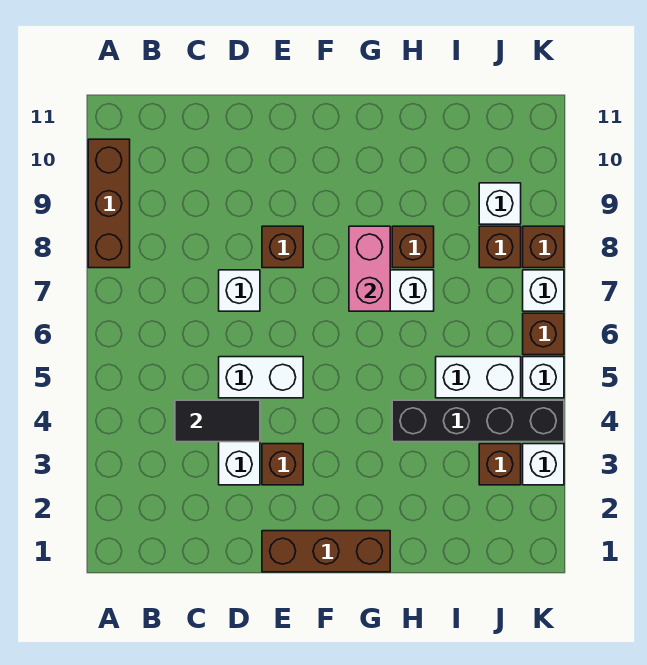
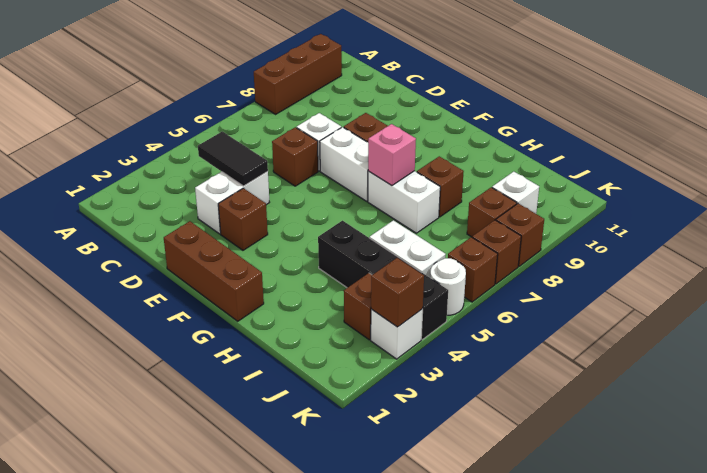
white brick D5:E5 level 1 -> white brick E7:F7 level 1
none -> brown brick D6 level 1
pink brick G7:G8 level 2 -> pink brick G7 level 2
none -> brown brick K3 level 2
white brick K5 level 1 -> white round brick K5 level 1
white brick K7 level 1 -> brown brick K7 level 1

